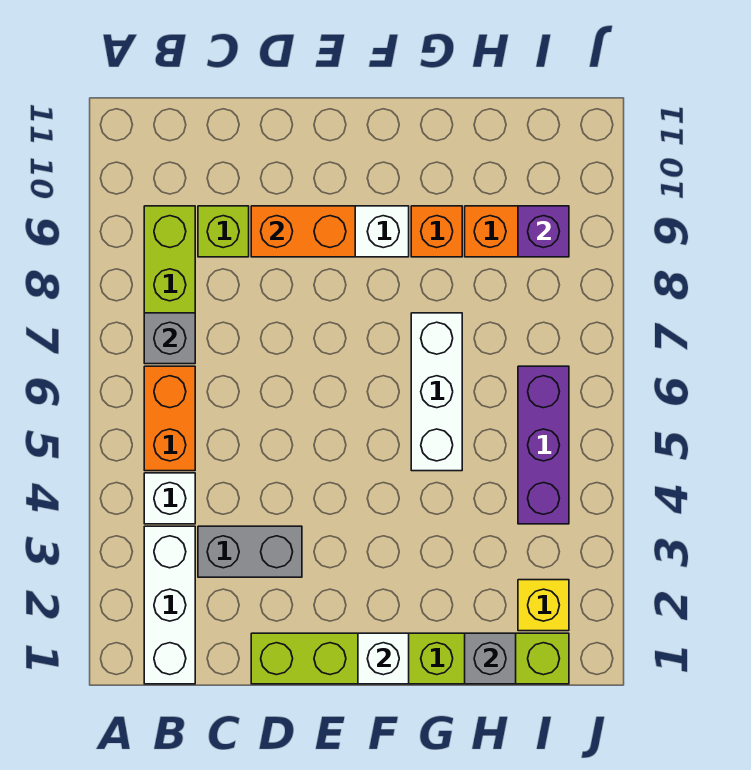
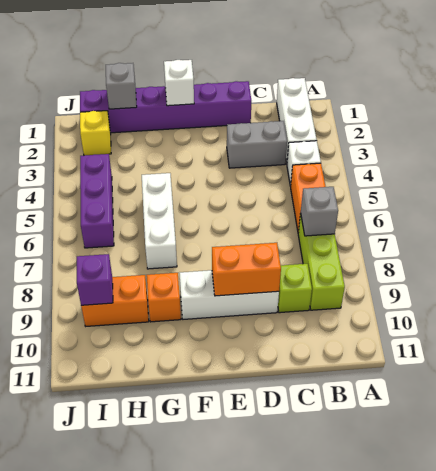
lime brick D1:I1 level 1 -> purple brick D1:I1 level 1

